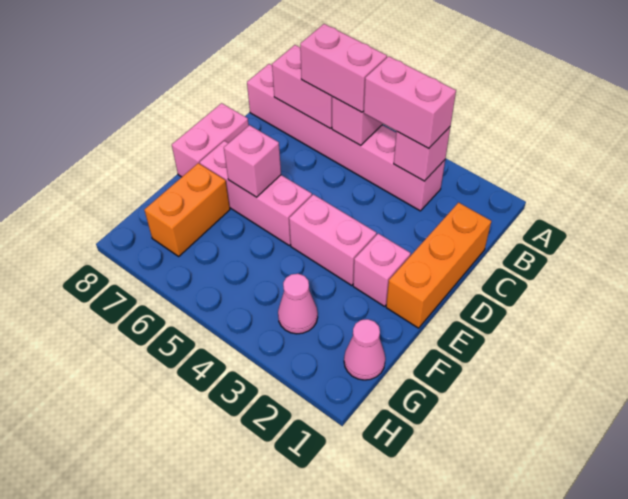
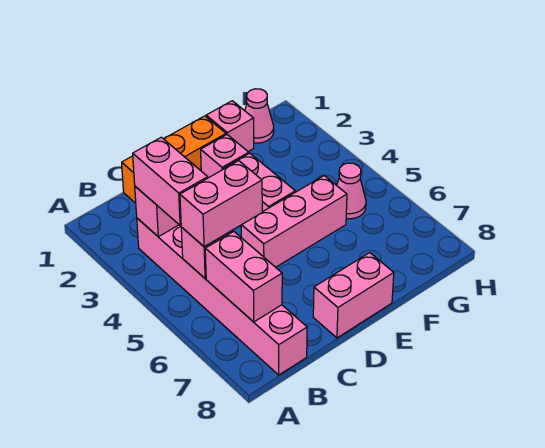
pink brick B5:B6 level 3 -> pink brick B5:C5 level 3
pink brick E5:E7 level 1 -> pink brick D5:F5 level 1
pink brick E6 level 2 -> pink brick F1 level 1
orange brick F7:G7 level 1 -> none
pink cone G3 level 1 -> pink cone G5 level 1

